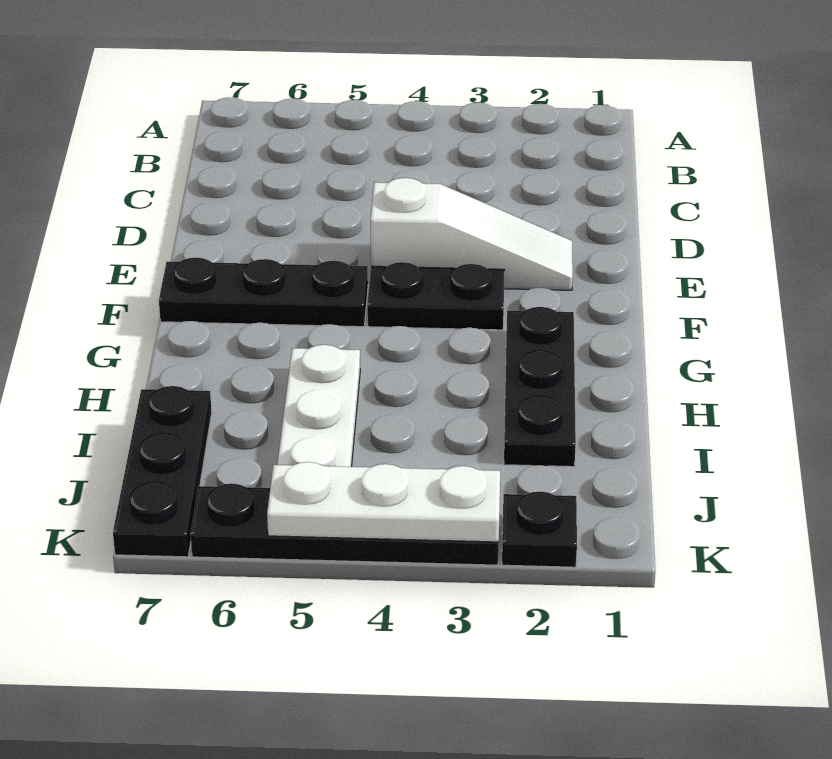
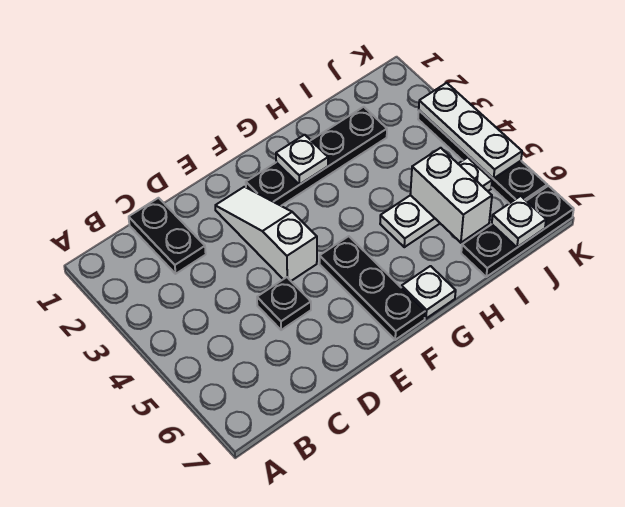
black plate F3:F4 level 1 -> black plate C1:C2 level 1
black plate G2:I2 level 1 -> black plate F2:I2 level 1
none -> white plate G2 level 2
none -> white plate G7 level 1
none -> white brick I5:I6 level 2
none -> white plate J7 level 2
black plate K2 level 1 -> black plate D5 level 1

